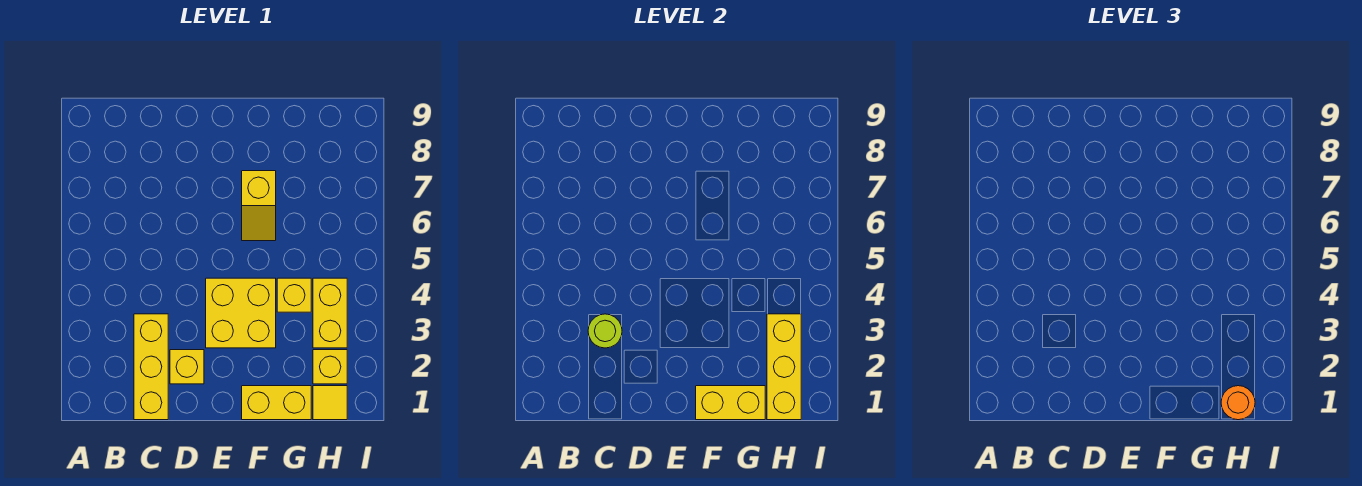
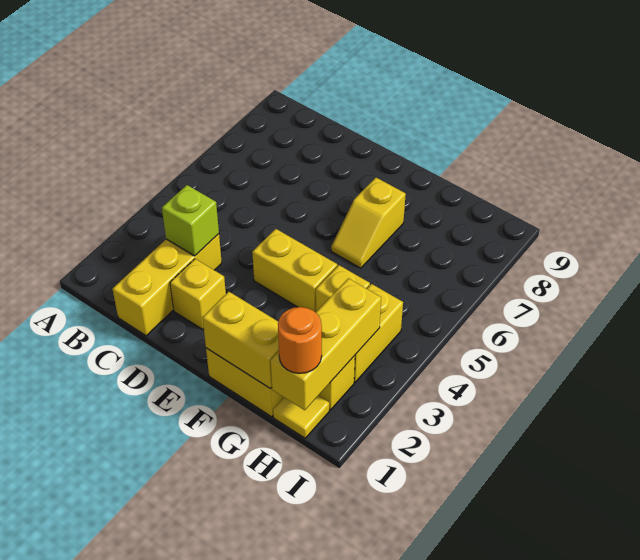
lime round brick C3 level 2 -> lime brick C3 level 2
yellow brick E3:F4 level 1 -> yellow brick E4:F4 level 1

